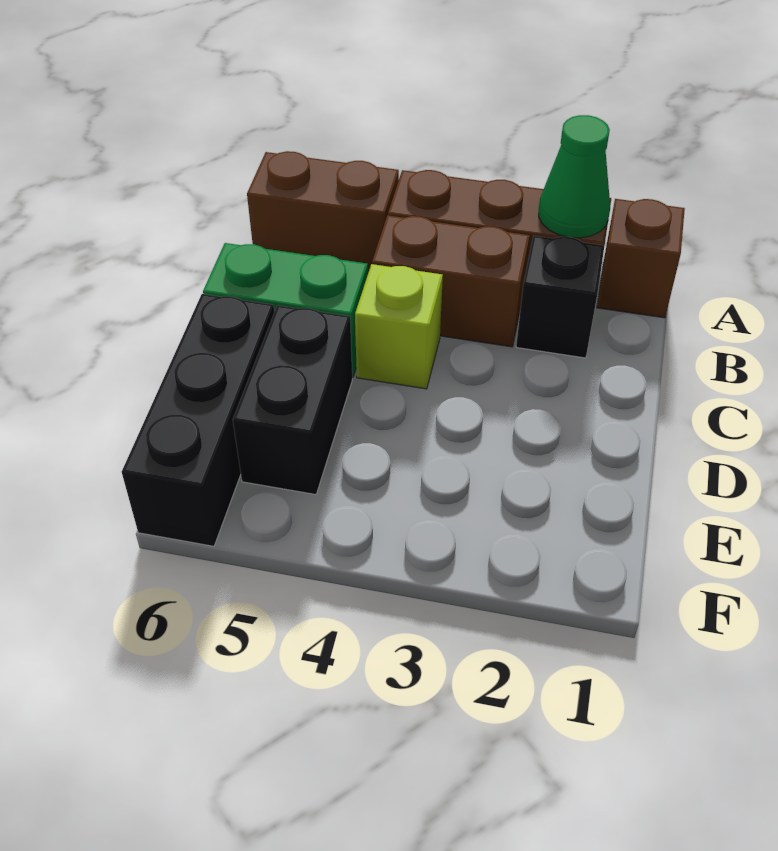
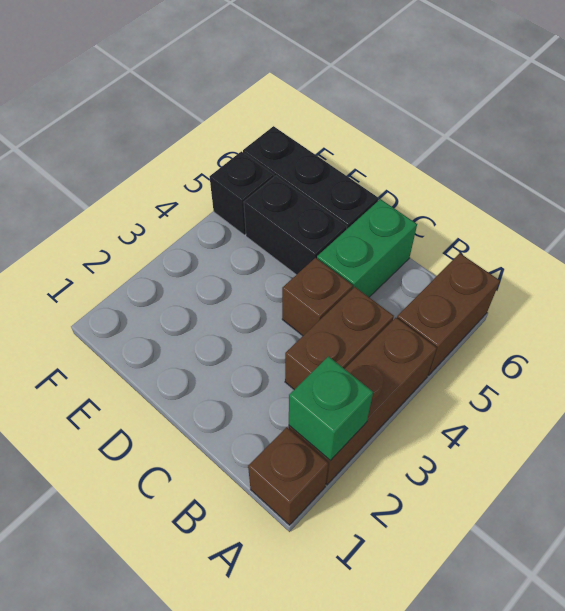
green cone A2 level 2 -> green brick A2 level 2
black brick B2 level 1 -> black brick F5 level 1
lime brick C4 level 1 -> brown brick C4 level 1

